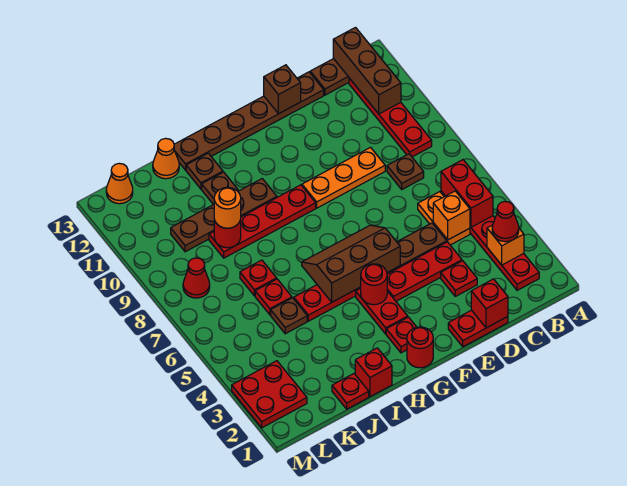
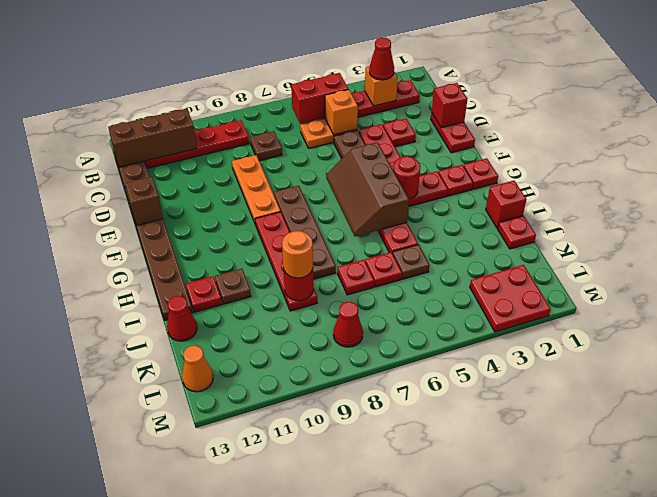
red round brick G1 level 1 -> red plate G1 level 1
brown plate H10:K10 level 1 -> brown plate F8:I8 level 1
brown plate I12 level 1 -> red plate I12 level 1
orange cone J13 level 1 -> red cone J13 level 1

